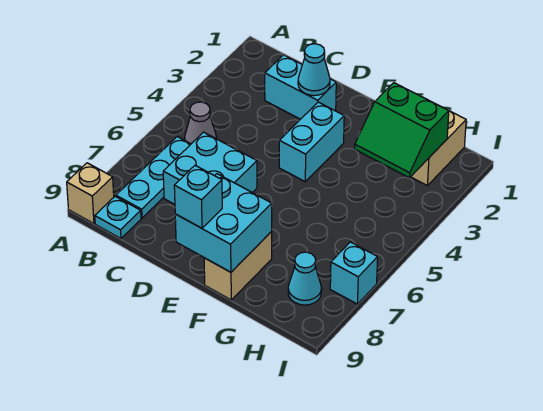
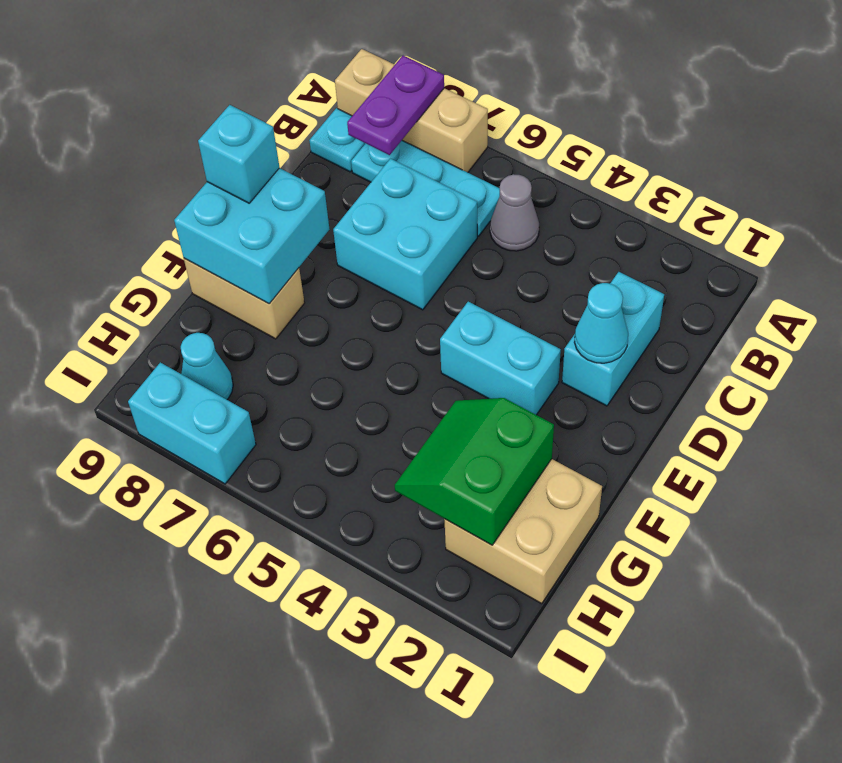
none -> purple plate A8:B8 level 2
tan brick A9 level 1 -> tan brick A7:A9 level 1
cyan brick I7 level 1 -> cyan brick I7:I8 level 1

